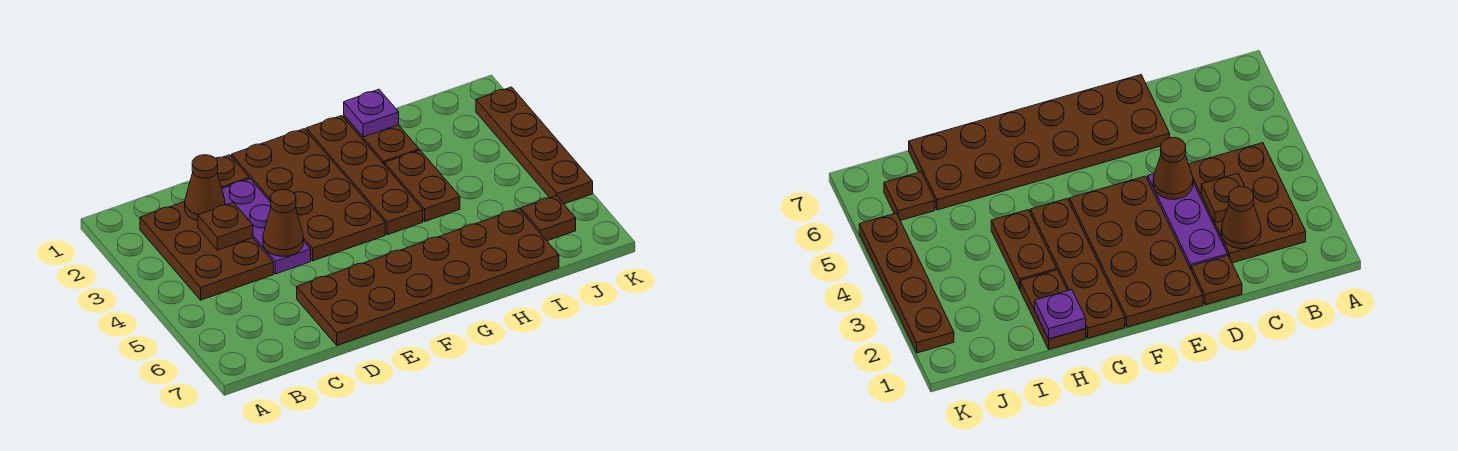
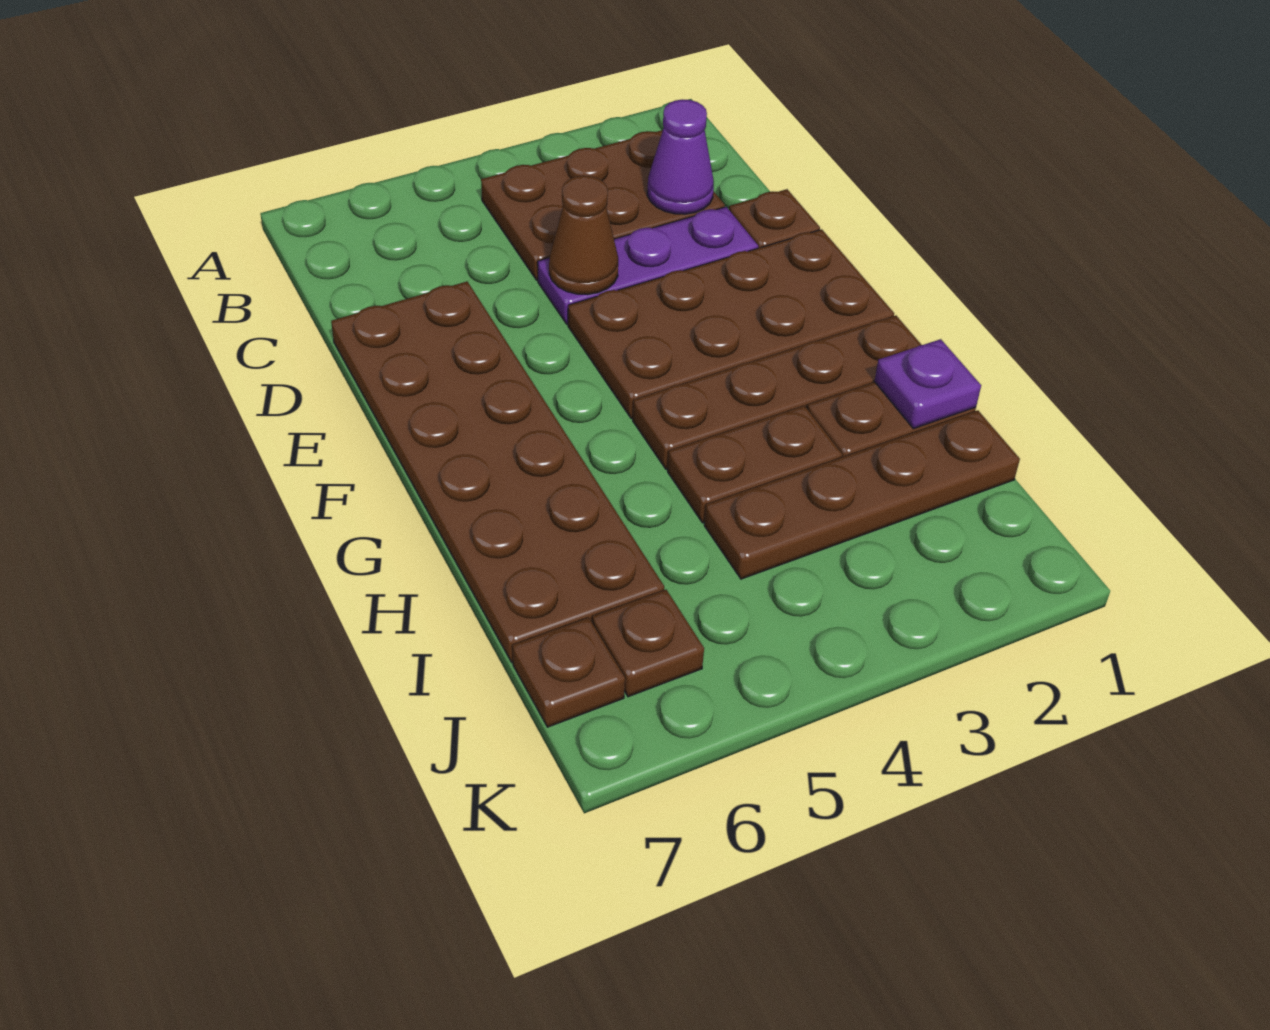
brown cone C2 level 2 -> purple cone C2 level 2
brown plate C3 level 2 -> brown plate J7 level 1
brown plate K2:K5 level 1 -> brown plate I1:I4 level 1

